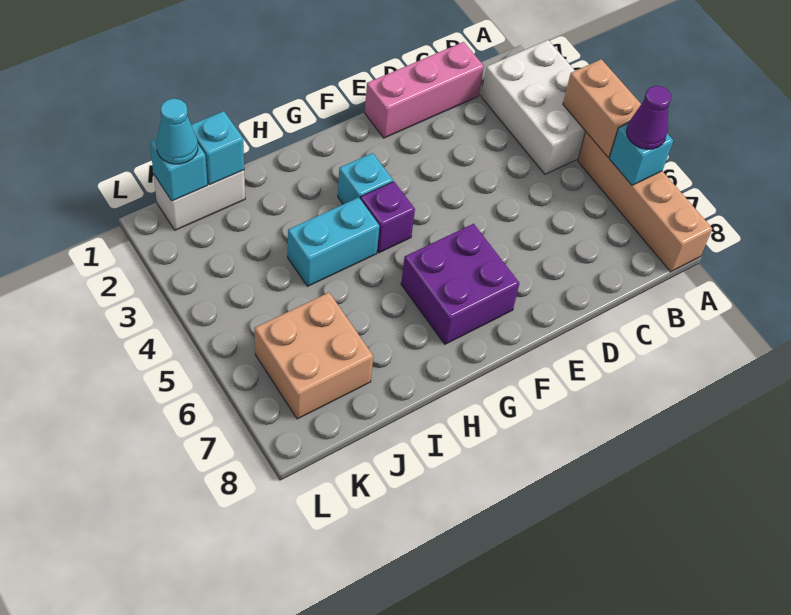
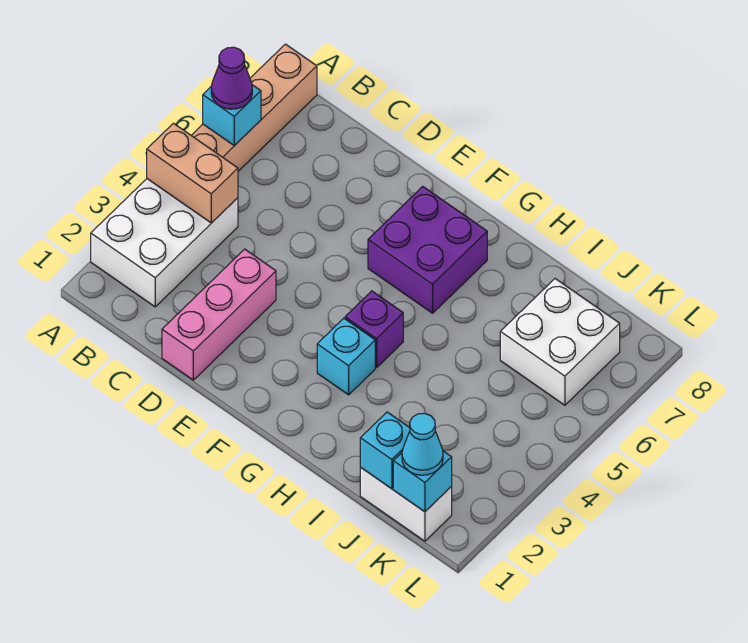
tan brick A4:A5 level 2 -> tan brick A4:B4 level 2
pink brick C1:E1 level 1 -> pink brick D1:D3 level 1
cyan brick H4:I4 level 1 -> none
tan brick J6:K7 level 1 -> white brick J6:K7 level 1

